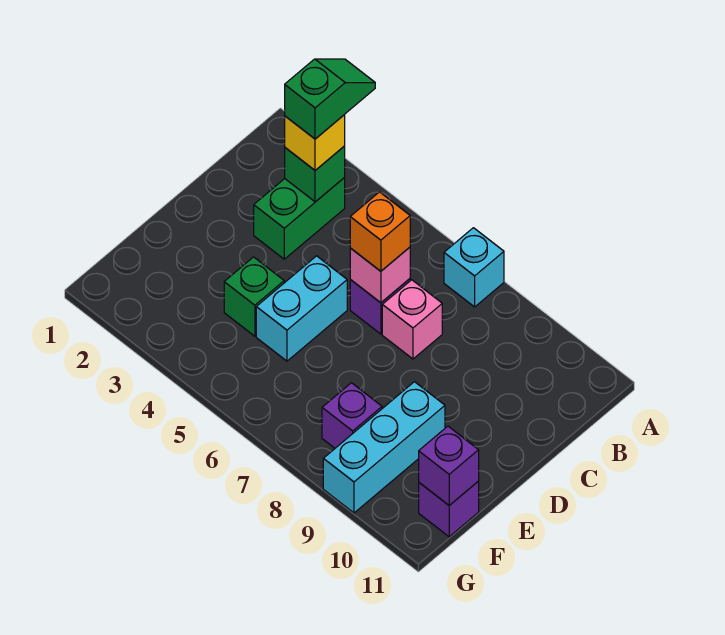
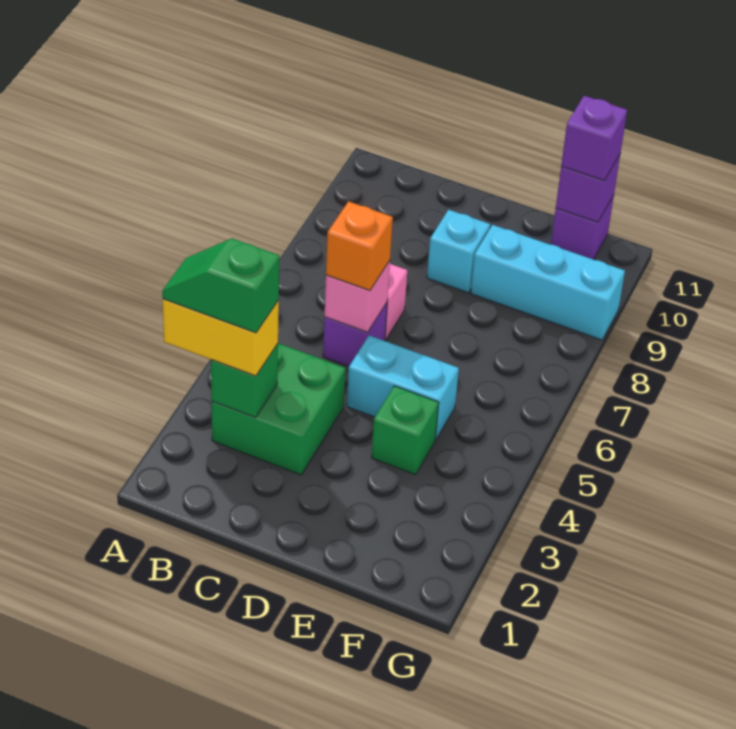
cyan brick A7 level 1 -> cyan brick D9 level 1
green brick B3:C3 level 1 -> green brick B3:C4 level 1
yellow brick B3 level 3 -> yellow brick A3:B3 level 3
purple brick F8 level 1 -> purple brick F11 level 3

